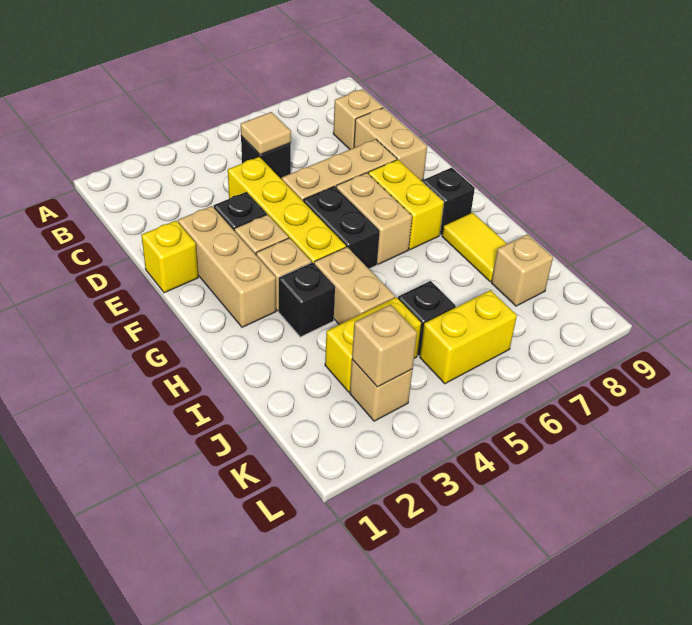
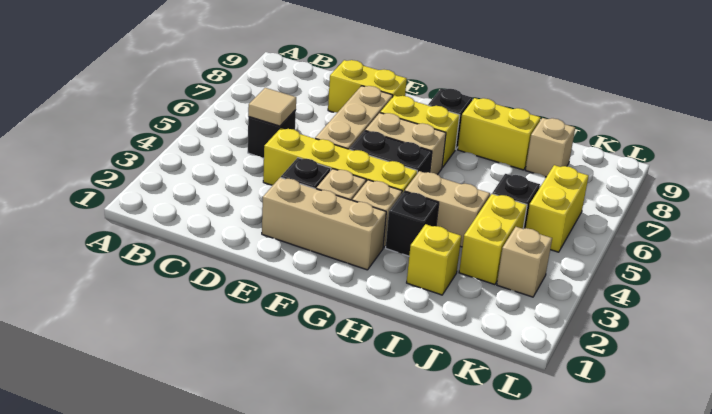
tan brick C8 level 1 -> none
tan brick D8:E8 level 1 -> yellow brick D8:E8 level 1
yellow brick E1 level 1 -> yellow brick I2 level 1
yellow tile H8:I8 level 1 -> yellow brick H8:I8 level 1
tan brick K3 level 2 -> none

